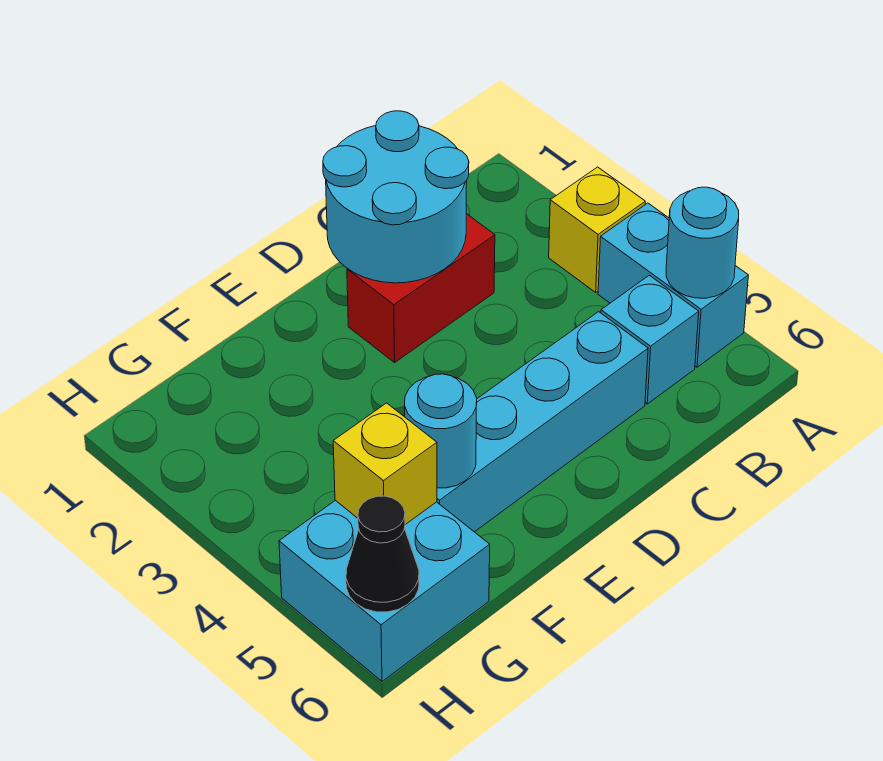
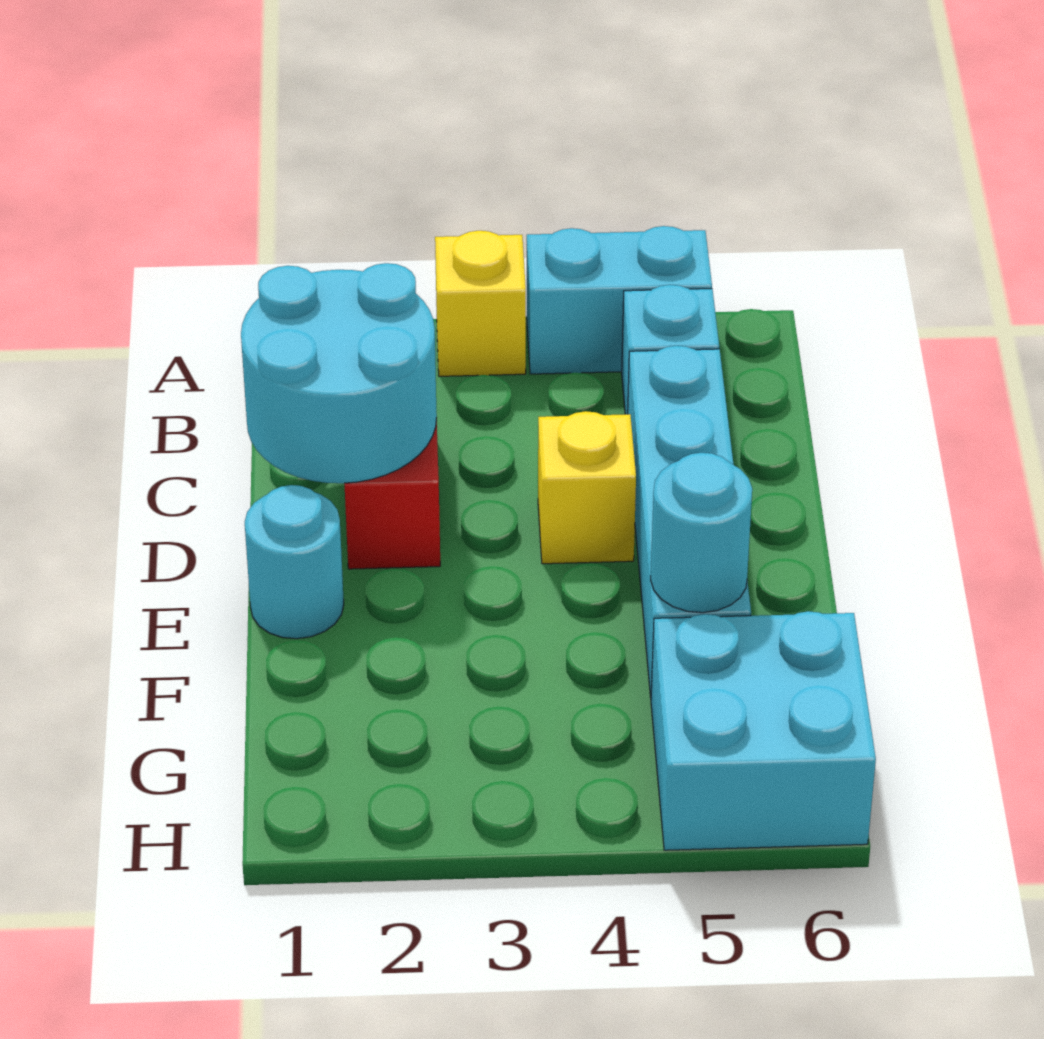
cyan round brick A5 level 2 -> cyan round brick E1 level 1
yellow brick G5 level 2 -> yellow brick D4 level 1
black cone H6 level 2 -> none

